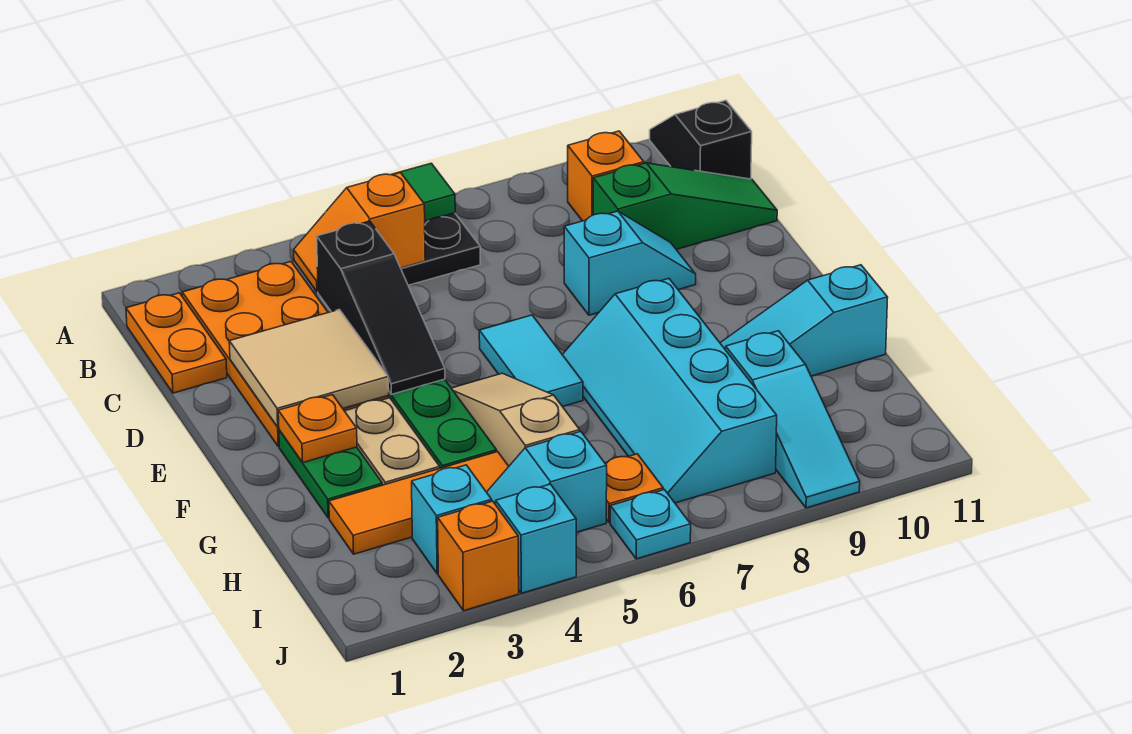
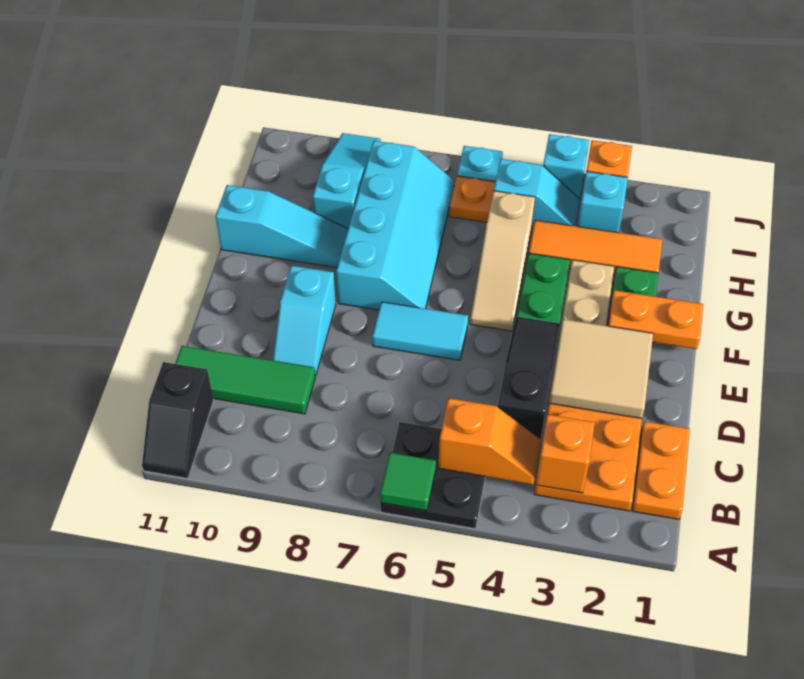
orange brick B9 level 1 -> orange brick B3 level 2
green slope C9:C11 level 1 top 9 -> green tile C9:C11 level 1
cyan slope D8:D9 level 1 top 8 -> cyan slope D9:E9 level 1 top E
cyan tile E6:F6 level 1 -> cyan tile E6:E7 level 1
orange plate F2 level 2 -> orange plate F1:F2 level 2

